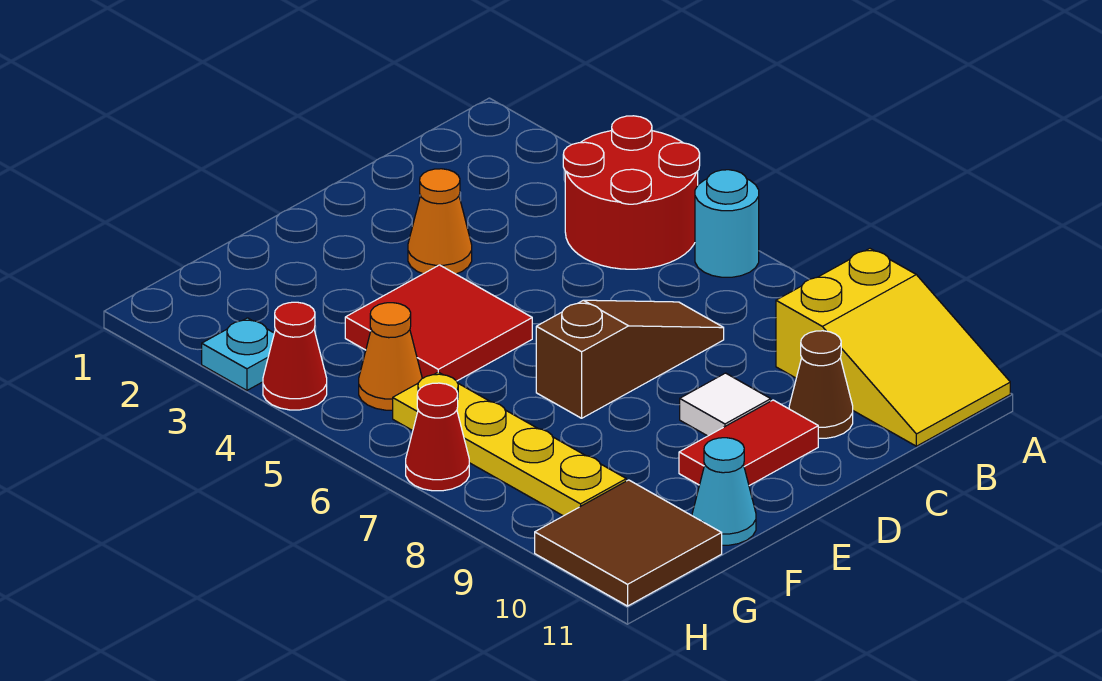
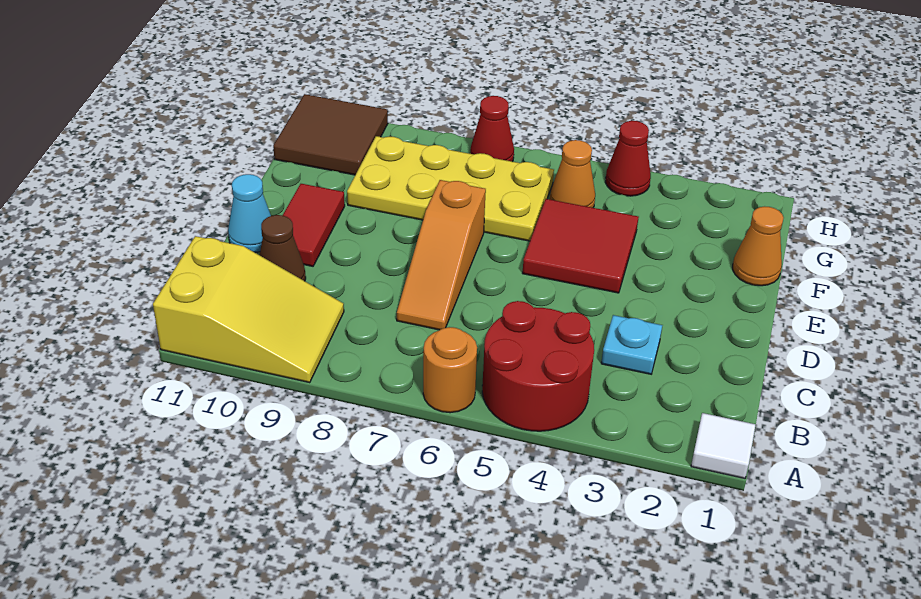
cyan round brick A6 level 1 -> orange round brick A6 level 1
yellow slope A9:B11 level 1 top 9 -> yellow slope A9:B11 level 1 top 11
brown slope C7:E7 level 1 top E -> orange slope C7:E7 level 1 top E
orange cone D3 level 1 -> orange cone F1 level 1
white tile D9 level 1 -> white tile A1 level 1
cyan cone F11 level 1 -> cyan cone D11 level 1
yellow plate G6:G9 level 1 -> yellow plate F6:G9 level 1
cyan plate H3 level 1 -> cyan plate C3 level 1

